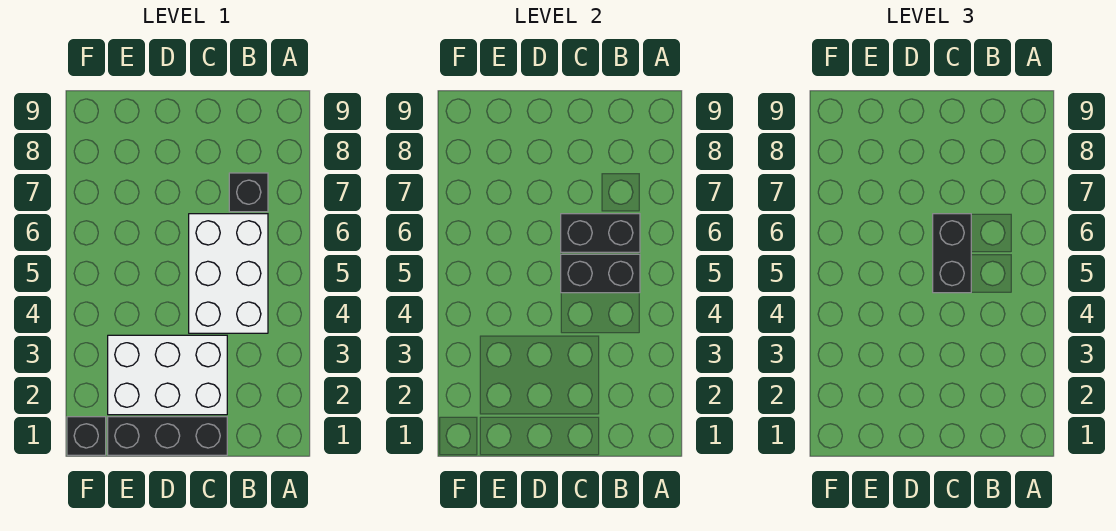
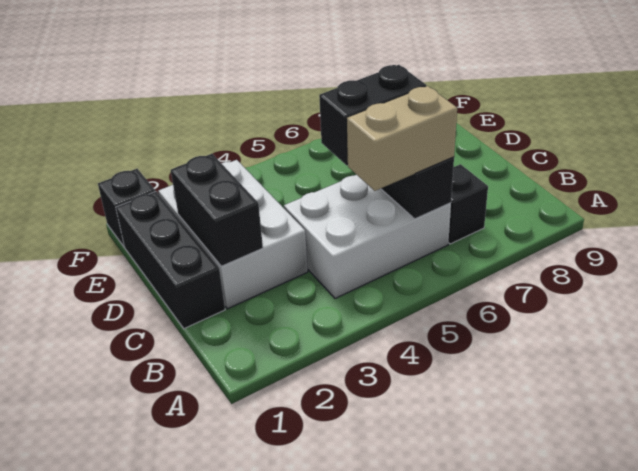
black brick B5:C5 level 2 -> black brick C2:D2 level 2
none -> tan brick B5:B6 level 3

